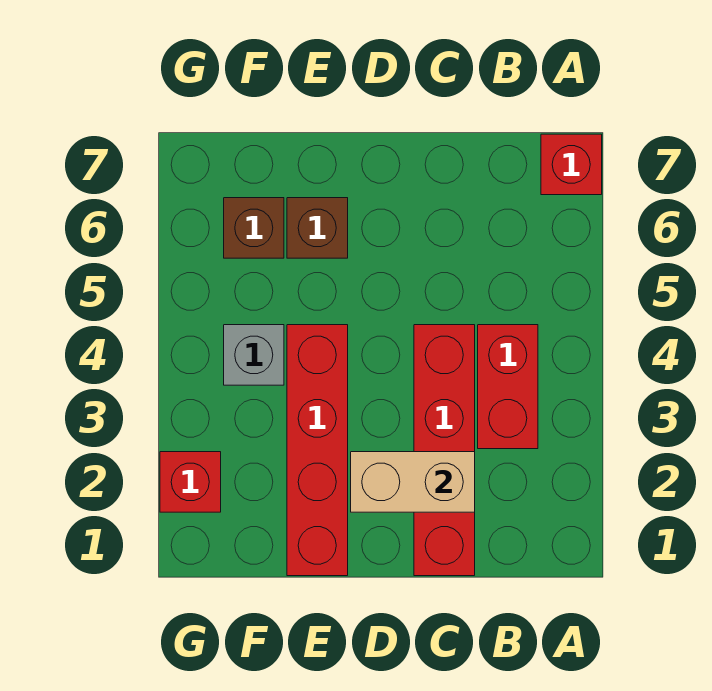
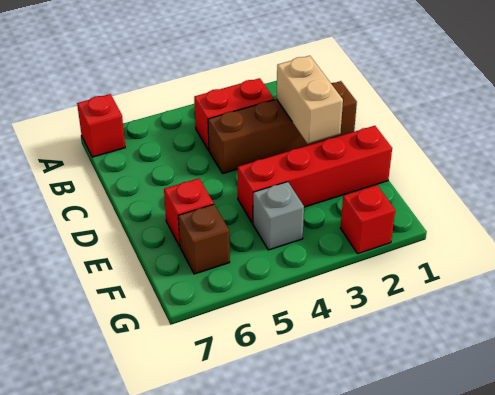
red brick C1:C4 level 1 -> brown brick C1:C4 level 1
brown brick E6 level 1 -> red brick E6 level 1

